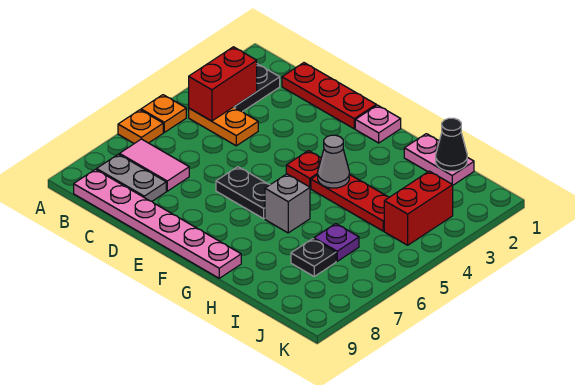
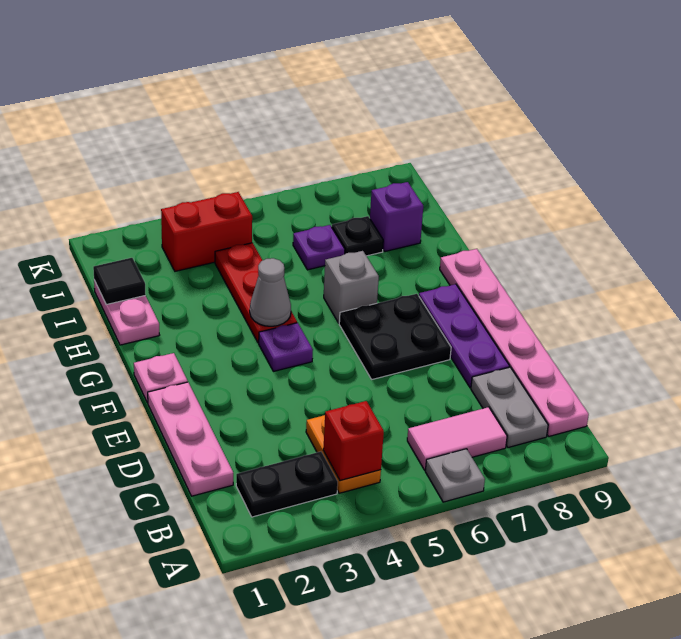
orange plate A5 level 1 -> none
orange plate A6 level 1 -> grey plate A6 level 1
red brick B3:B4 level 2 -> red brick B4 level 2
pink tile B7:C7 level 1 -> pink tile B6:B7 level 1
red plate C1:E1 level 1 -> pink plate C1:E1 level 1
none -> purple plate D8:F8 level 1
black plate E6:F6 level 1 -> black plate E6:F7 level 1
red plate F4 level 1 -> purple plate F4 level 1
black cone I1 level 2 -> black tile I1 level 2
none -> purple brick I8 level 1

